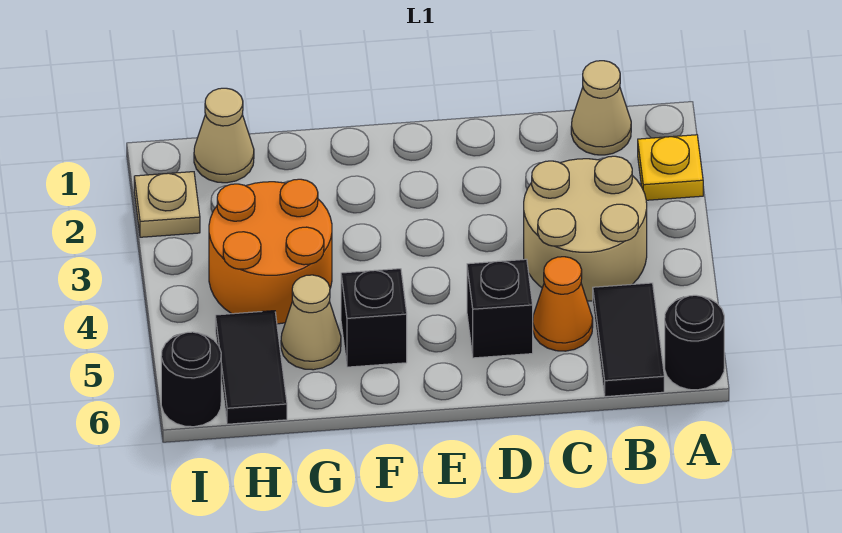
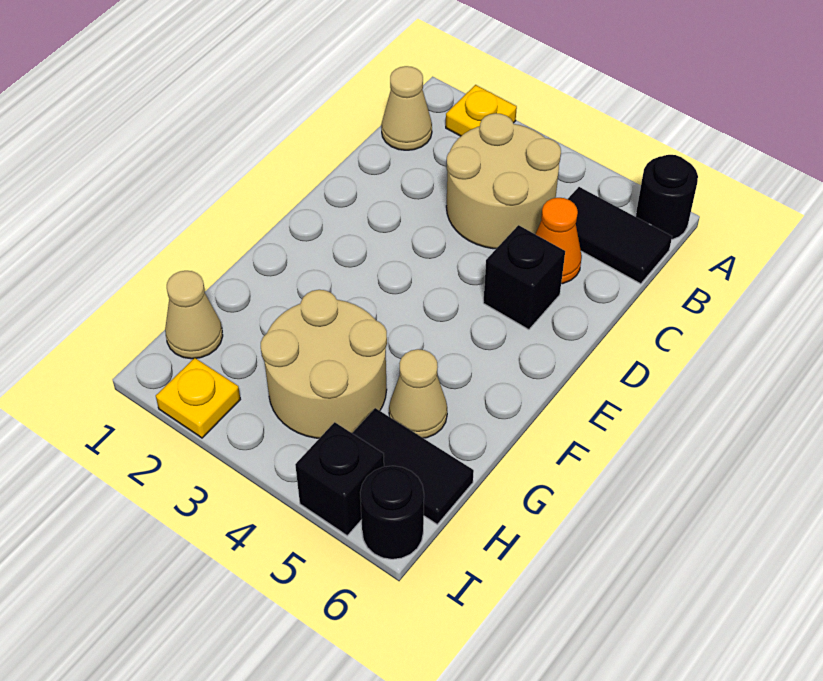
black brick F5 level 1 -> black brick I5 level 1
orange round brick G3:H4 level 1 -> tan round brick G3:H4 level 1
tan plate I2 level 1 -> yellow plate I2 level 1

